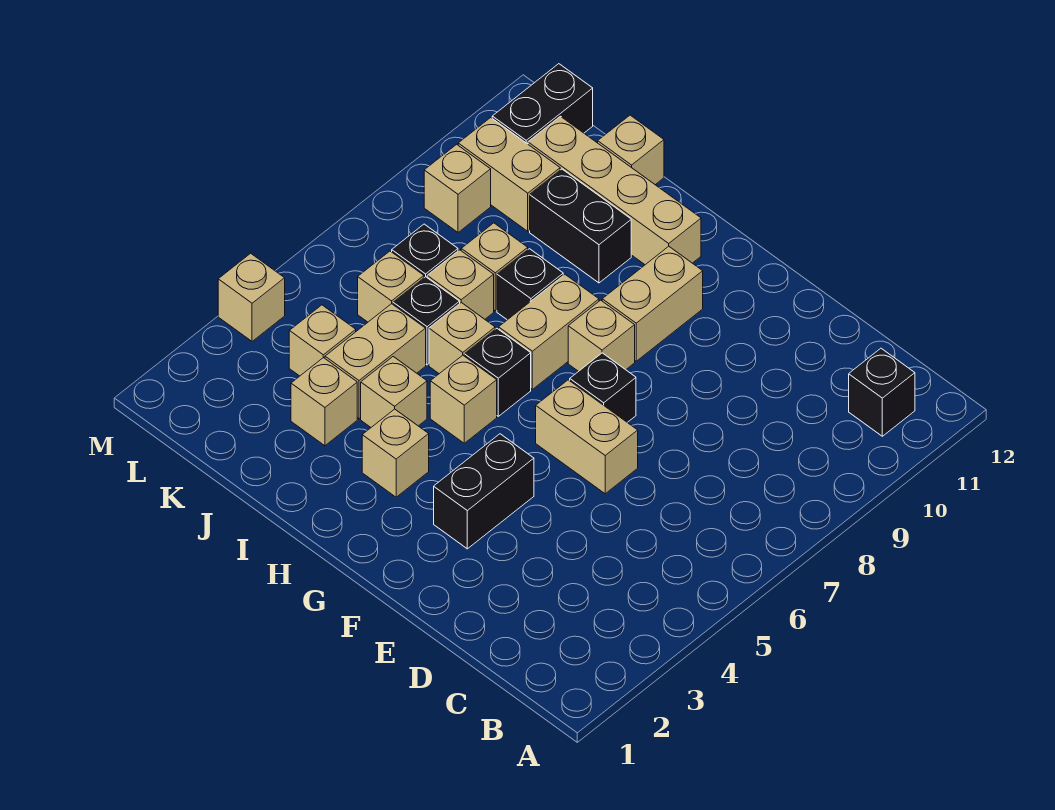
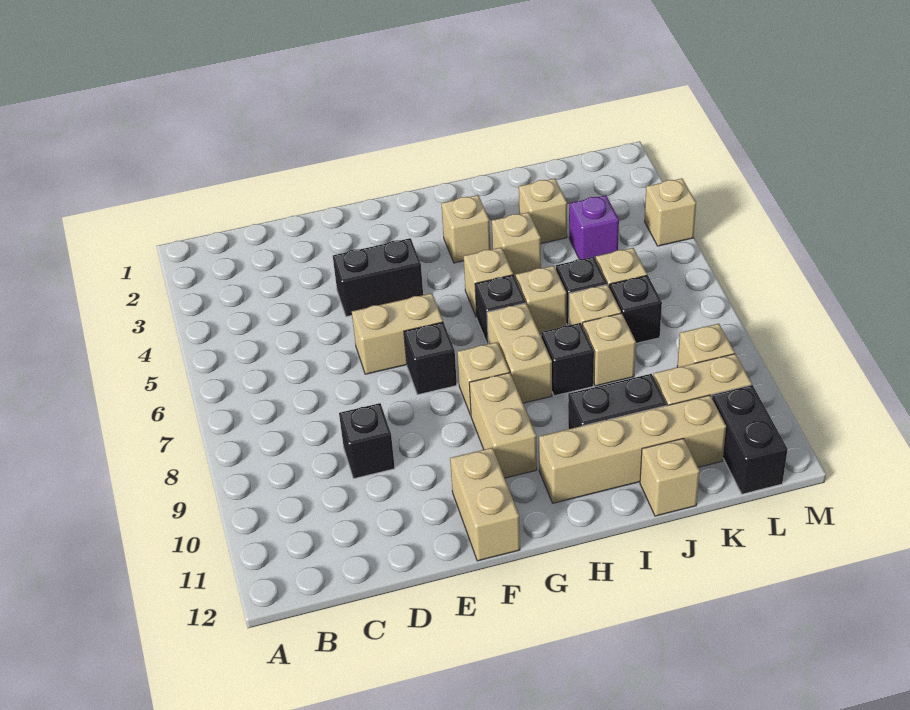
black brick B11 level 1 -> black brick D9 level 1
black brick F3:F4 level 1 -> black brick E4:F4 level 1
tan brick J4:J5 level 1 -> tan brick F11:F12 level 1
tan brick K4 level 1 -> purple brick K4 level 1

